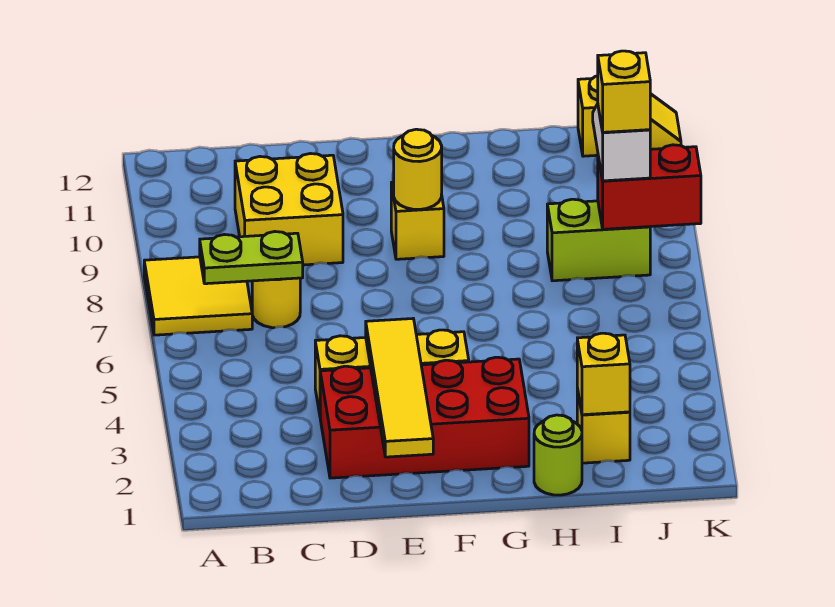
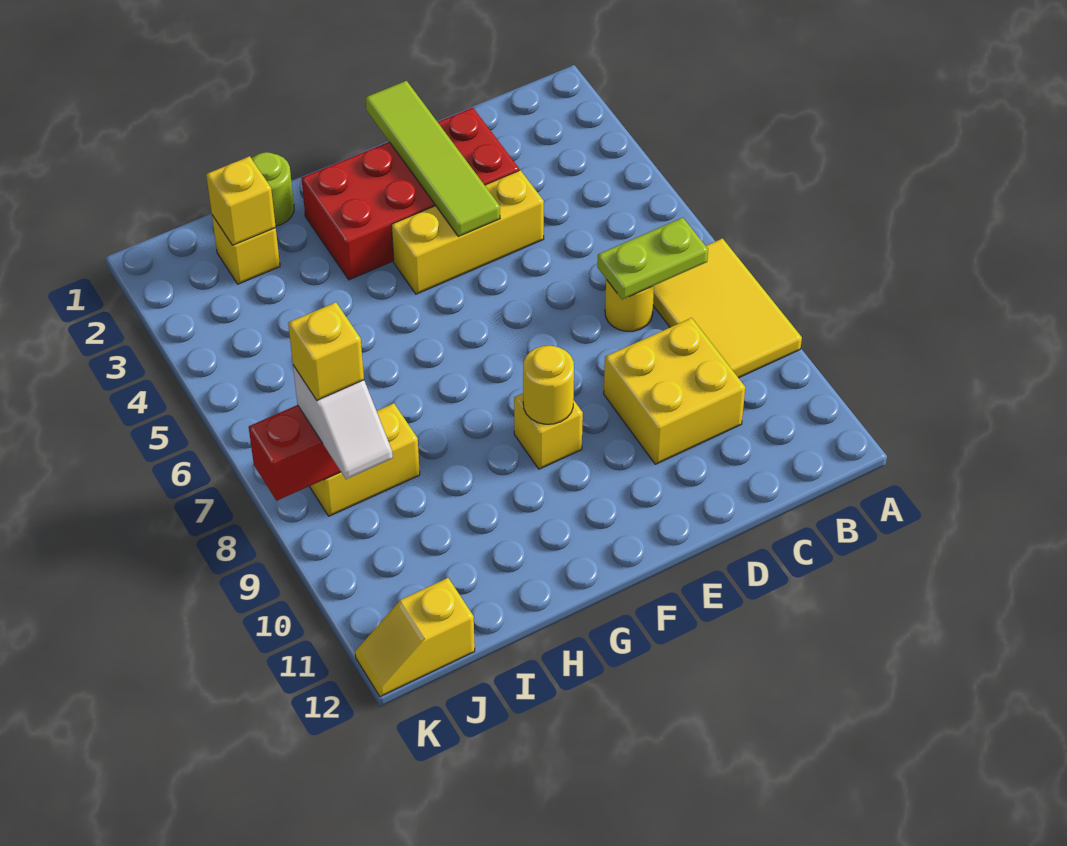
yellow tile A7:B8 level 1 -> yellow tile A7:B9 level 1
yellow tile E1:E4 level 2 -> lime tile E1:E4 level 2
lime brick I8:J8 level 1 -> yellow brick I8:J8 level 1

